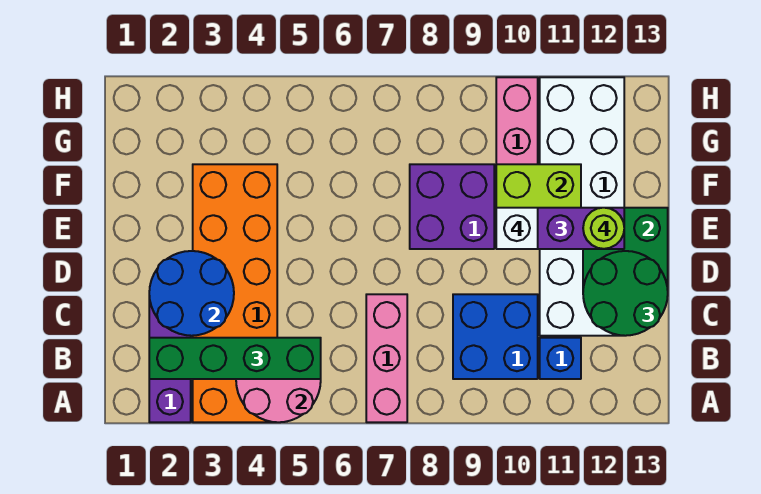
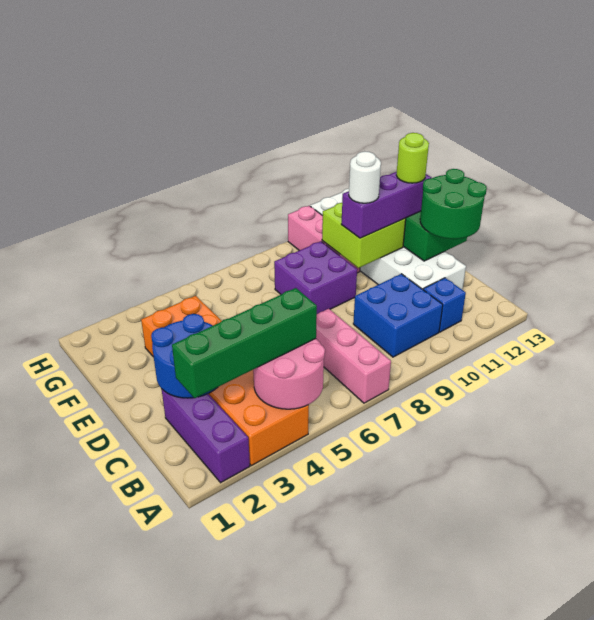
white brick E10 level 4 -> white round brick E10 level 4

